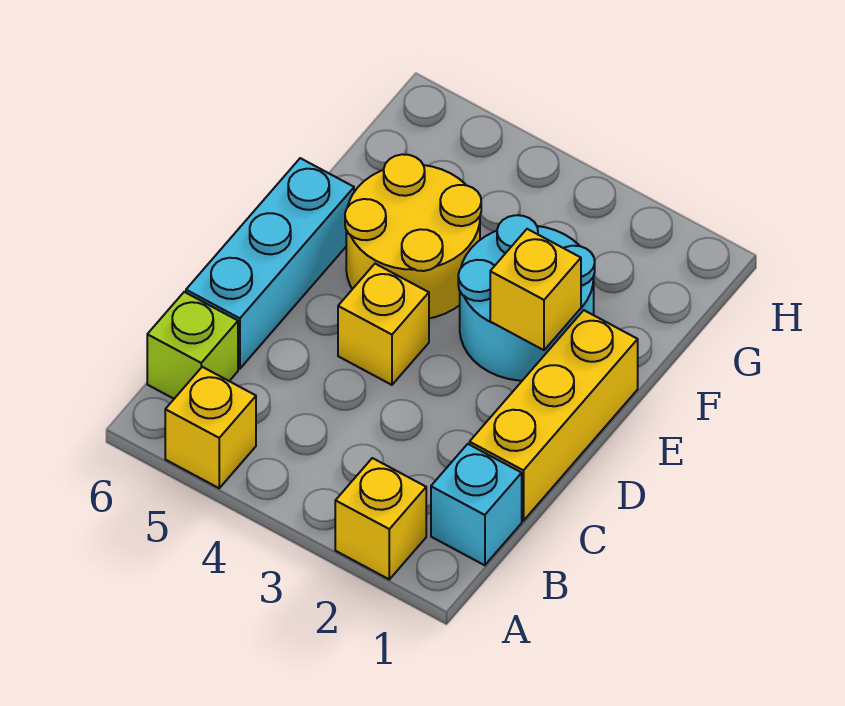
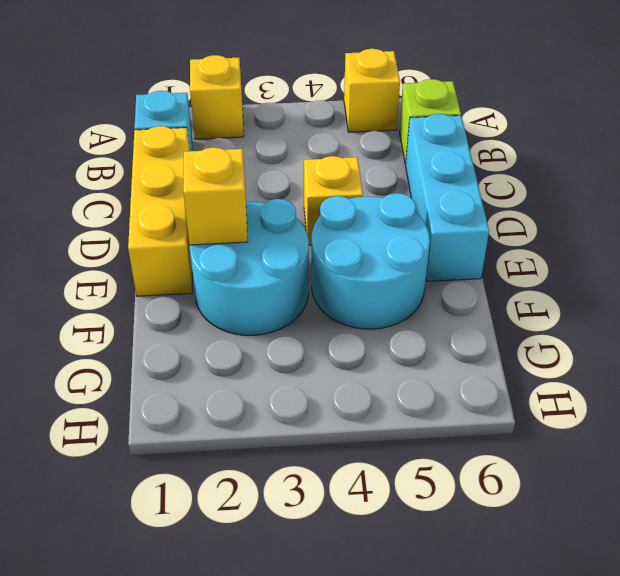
yellow round brick E4:F5 level 1 -> cyan round brick E4:F5 level 1

